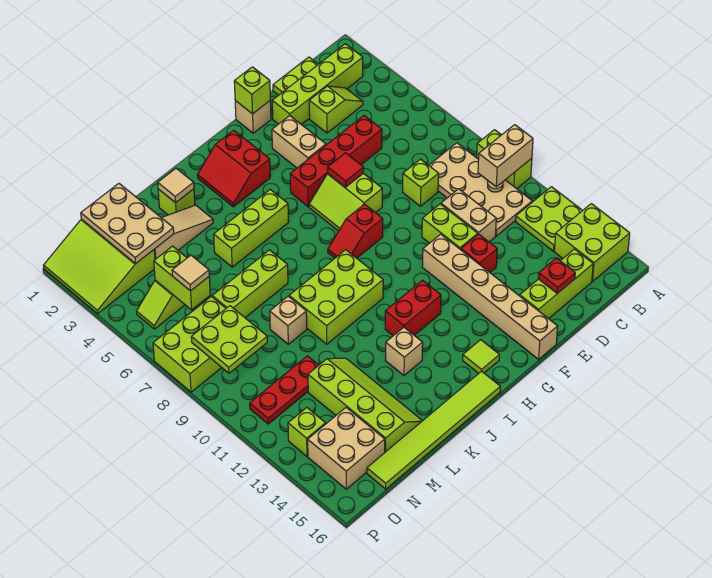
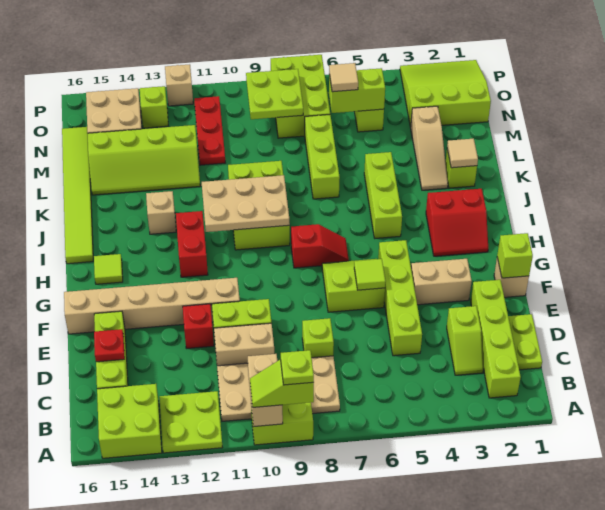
none -> lime slope A9:A10 level 3 top 9
none -> lime plate A9 level 4
red brick D5:G5 level 1 -> lime brick D5:G5 level 1
red tile F6 level 2 -> lime tile F6 level 2
red slope G8:H8 level 1 top G -> red slope H7:H8 level 1 top 8
red slope H2:I3 level 1 top H -> red slope H2:I3 level 1 top I
tan brick L9 level 1 -> tan brick P12 level 1
tan plate M1:N3 level 2 -> tan plate I9:J11 level 2

